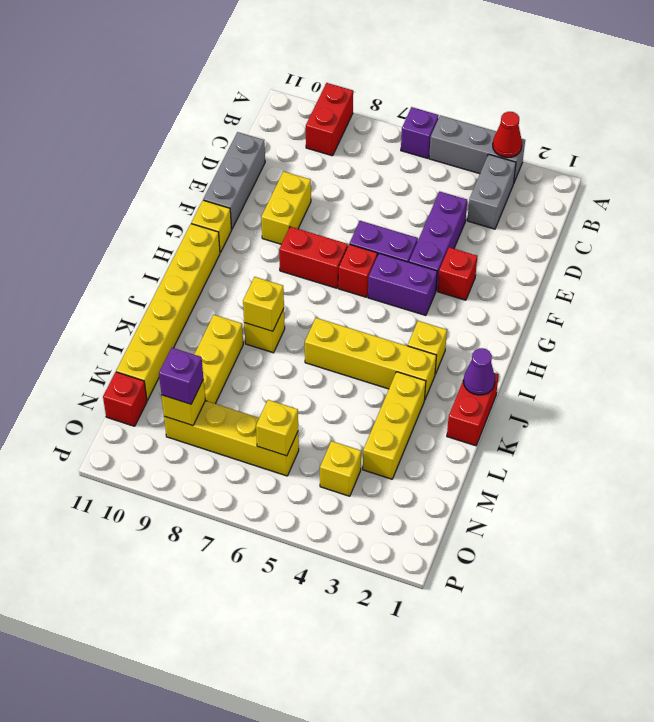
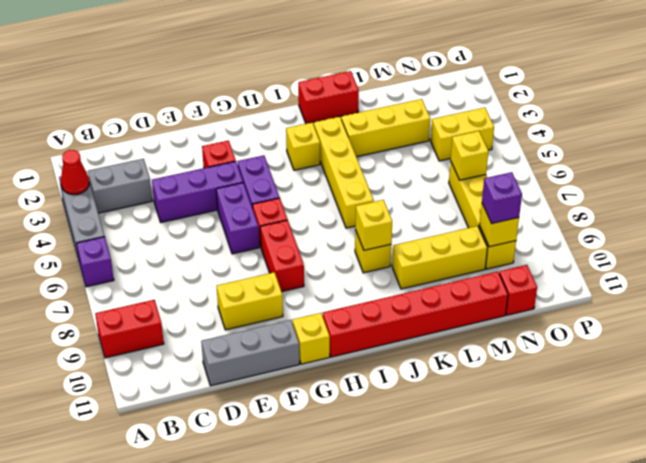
yellow brick H11:M11 level 1 -> red brick H11:M11 level 1
purple cone J1 level 2 -> none
yellow brick N4 level 1 -> yellow brick N4:O4 level 1

